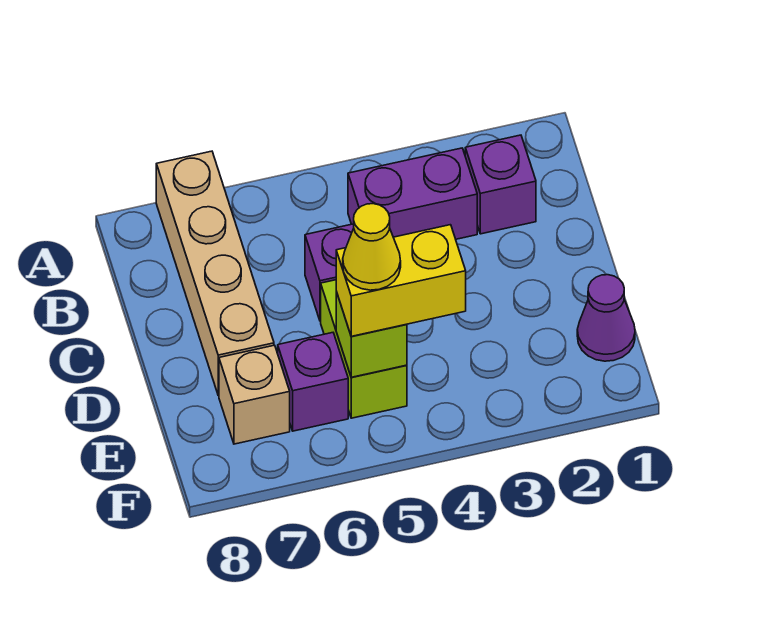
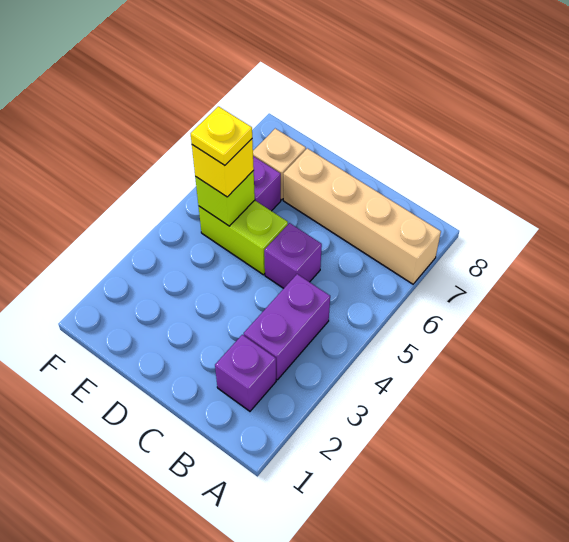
purple cone E1 level 1 -> none
yellow brick E4:E5 level 3 -> yellow brick E5 level 3
yellow cone E5 level 4 -> yellow plate E5 level 4

